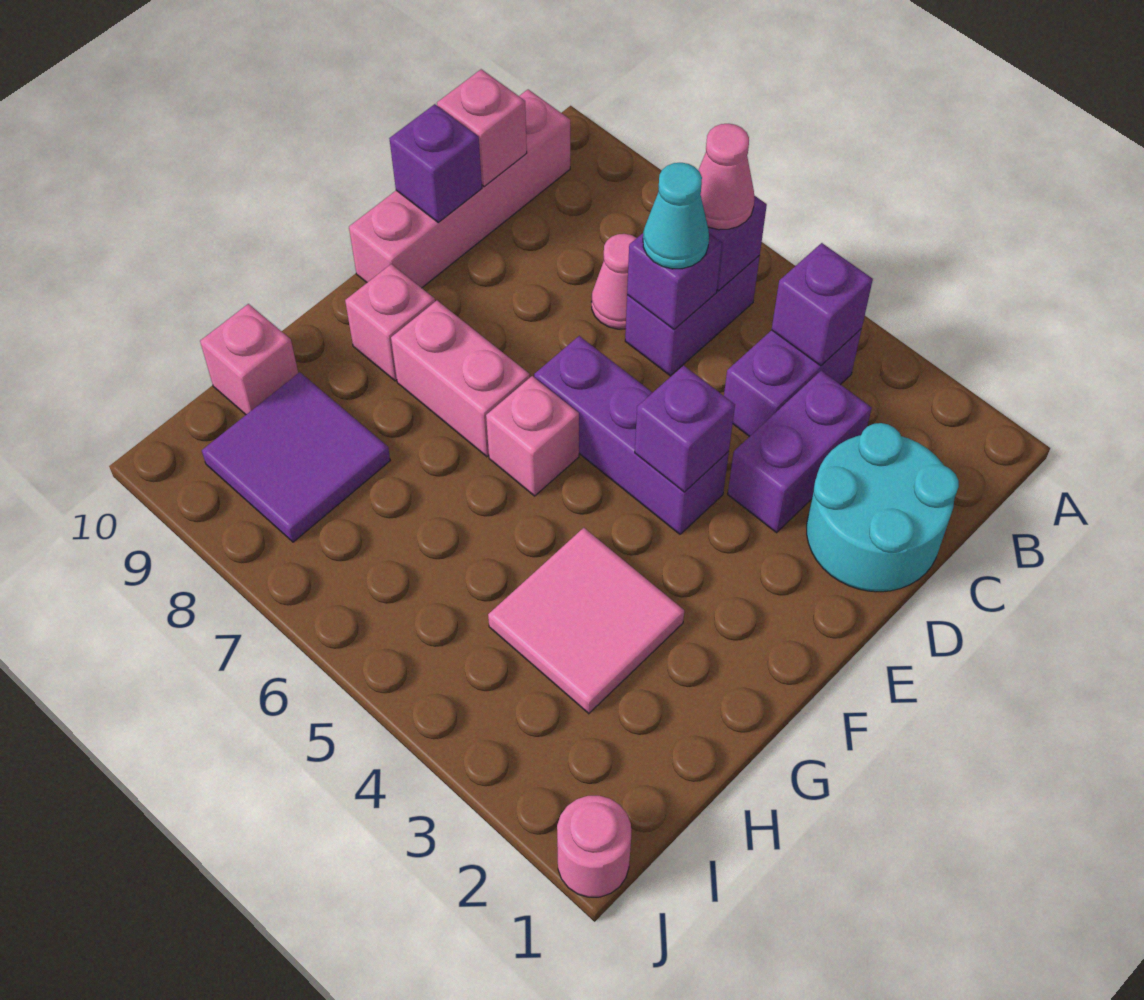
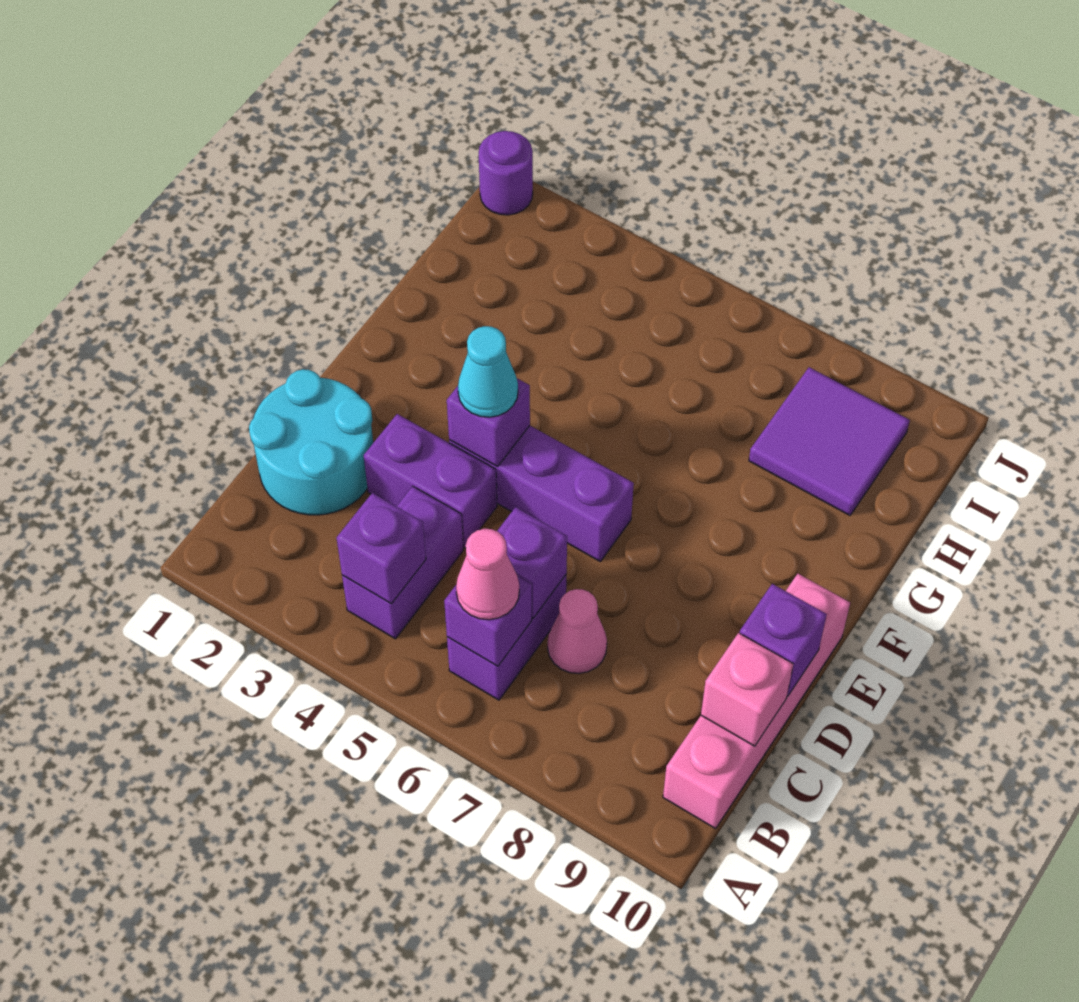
purple brick C3:D3 level 1 -> purple brick D3:D4 level 1
cyan cone C6 level 3 -> cyan cone E4 level 3
pink brick F6 level 1 -> none
pink brick F7:F8 level 1 -> none
pink brick F9 level 1 -> none
pink tile G3:H4 level 1 -> none
pink brick H10 level 1 -> none
pink round brick J1 level 1 -> purple round brick J1 level 1

